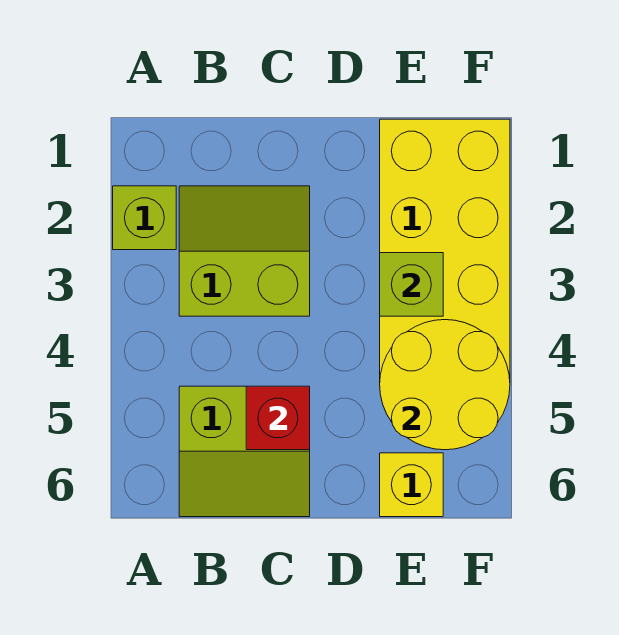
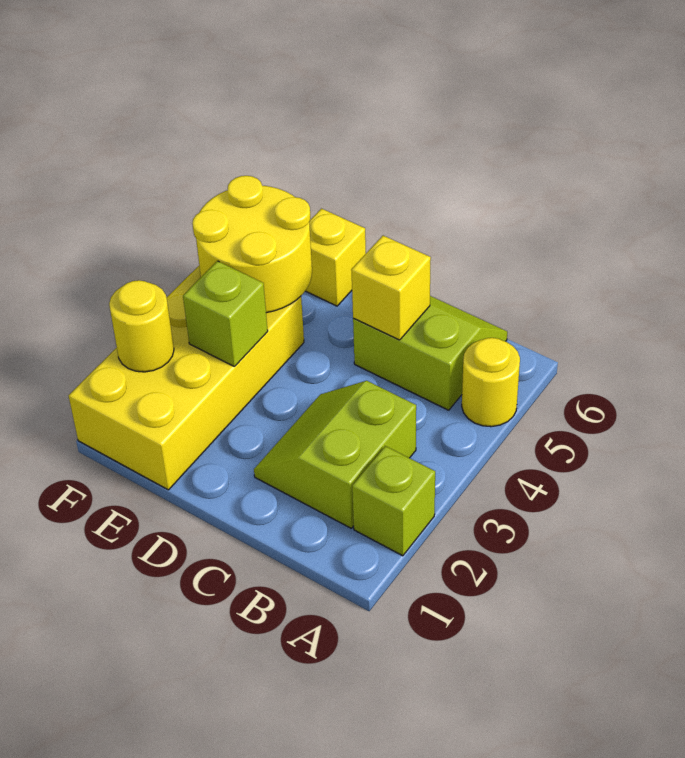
none -> yellow round brick A5 level 1
lime slope B2:C3 level 1 top 3 -> lime slope B2:C3 level 1 top B
red brick C5 level 2 -> yellow brick C5 level 2
none -> yellow round brick F2 level 2

